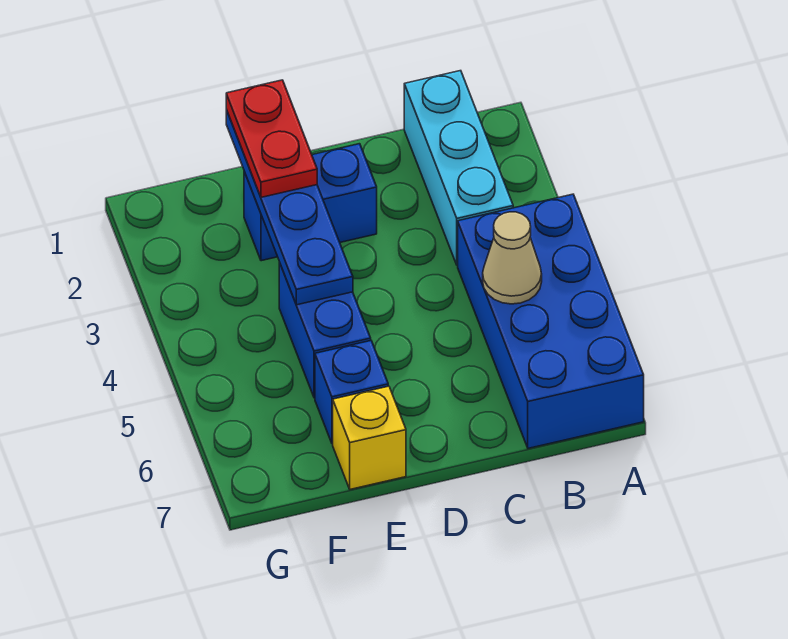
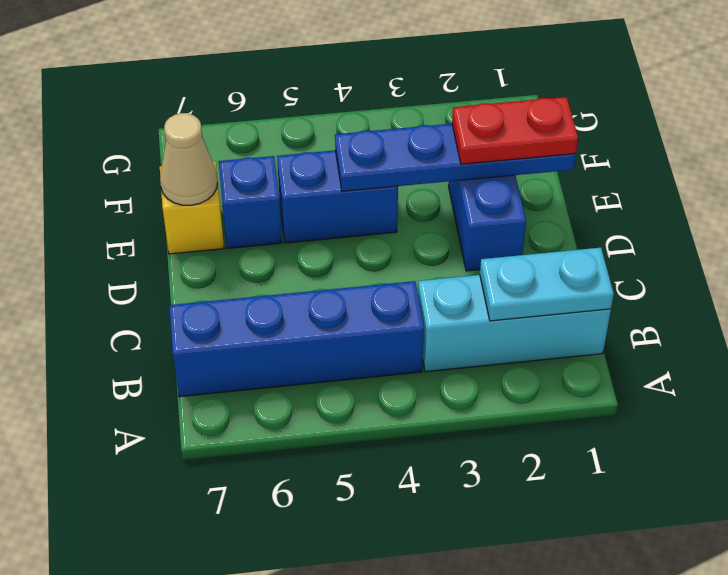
blue brick A4:B7 level 1 -> blue brick B4:B7 level 1
none -> cyan plate B1:B2 level 2
tan cone B5 level 2 -> tan cone E7 level 2

